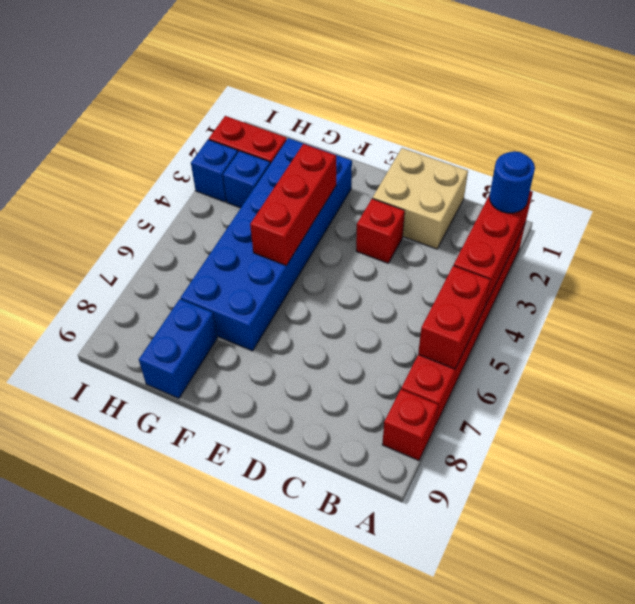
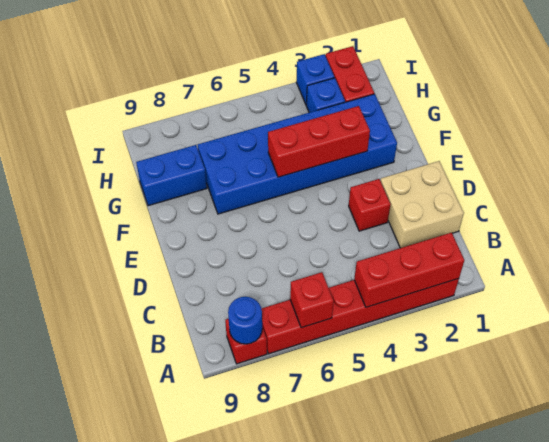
blue round brick A2 level 3 -> blue round brick A8 level 2
red brick A5:A6 level 2 -> red brick A6 level 2

